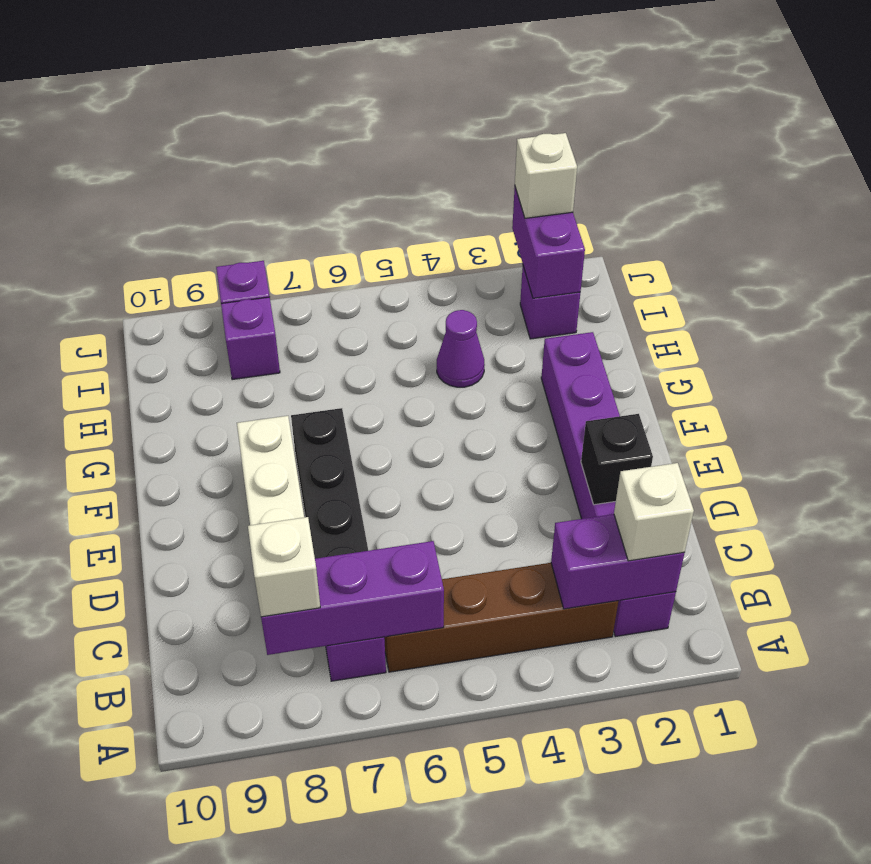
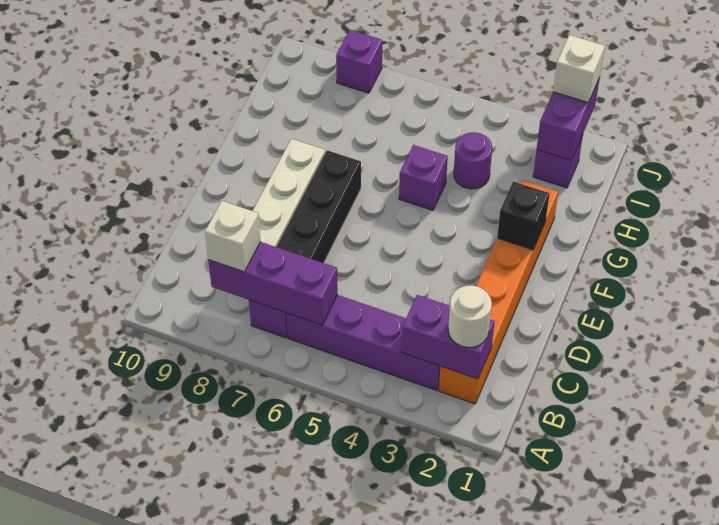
purple brick B2:G2 level 1 -> orange brick B2:G2 level 1
white brick B2 level 3 -> white round brick B2 level 3
brown brick B3:B6 level 1 -> purple brick B3:B6 level 1
black brick D2 level 2 -> black brick F2 level 2
purple cone H4 level 1 -> purple round brick H4 level 1
purple brick I8 level 1 -> purple brick G5 level 1

